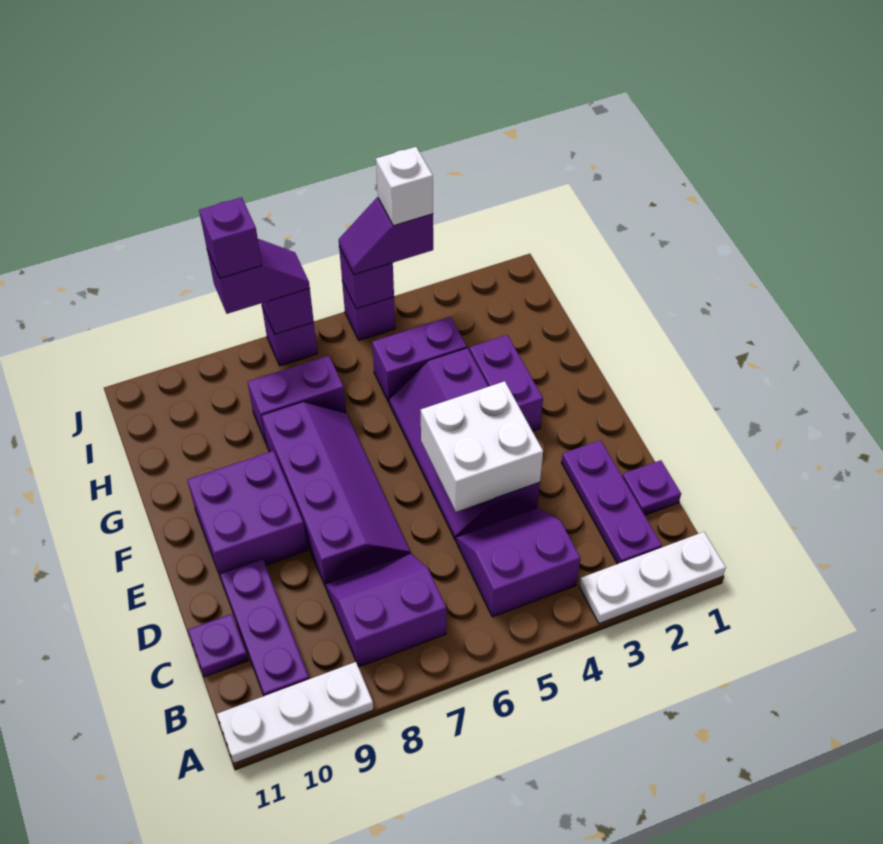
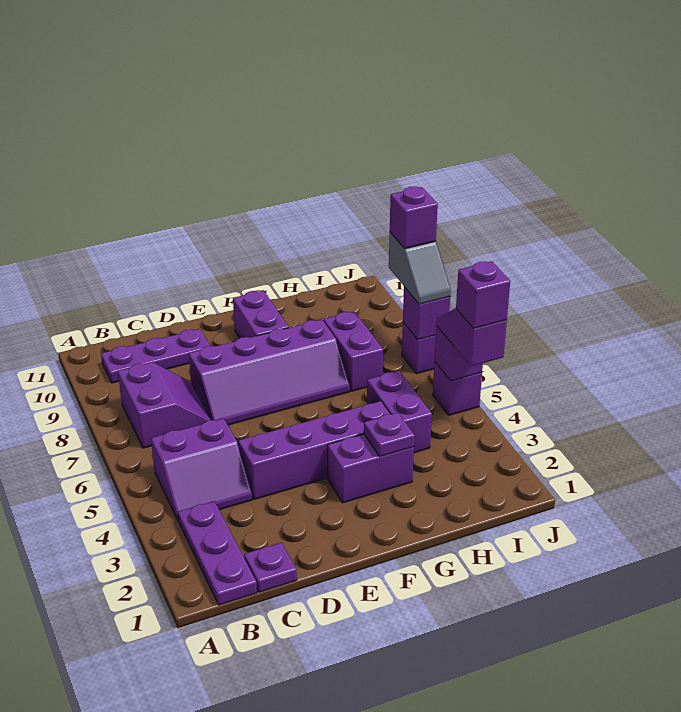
white plate A1:A3 level 1 -> none
white plate A9:A11 level 1 -> none
purple plate B2:D2 level 1 -> purple plate B1:B3 level 1
purple slope B4:C5 level 1 top B -> purple slope B4:C5 level 1 top 5
purple plate C11 level 1 -> purple plate G3 level 2
white brick D4:E5 level 2 -> none
purple brick E9:F10 level 1 -> purple brick F9:F10 level 1
white brick J4 level 4 -> purple brick J4 level 4
purple slope J7:J8 level 3 top 8 -> grey slope J7:J8 level 3 top 8

